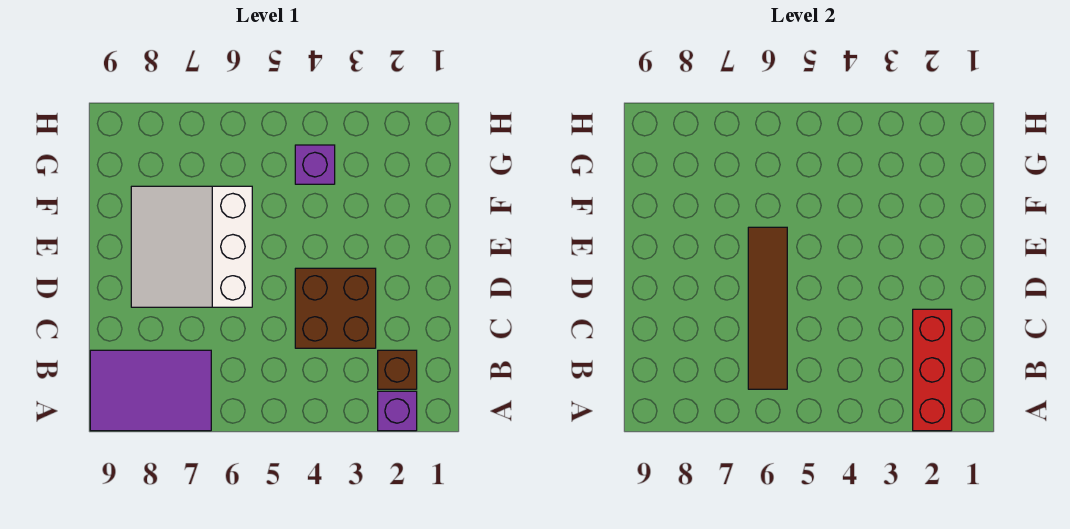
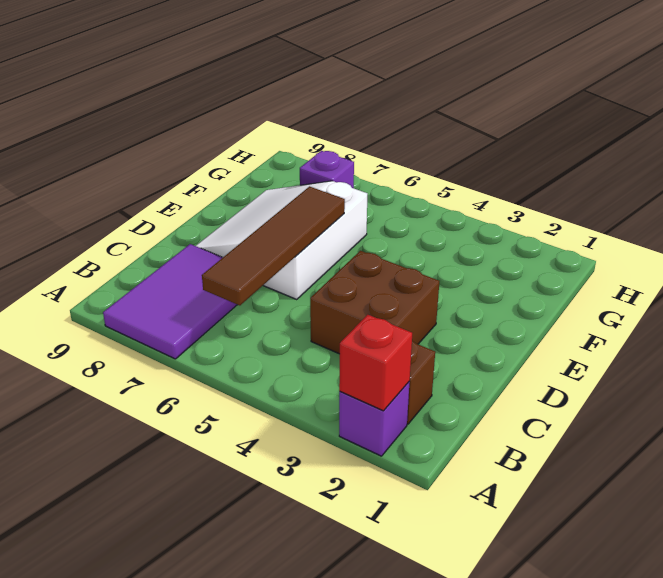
red brick A2:C2 level 2 -> red brick A2 level 2
purple tile A7:B9 level 1 -> purple tile A7:C8 level 1
purple brick G4 level 1 -> purple brick G7 level 1

